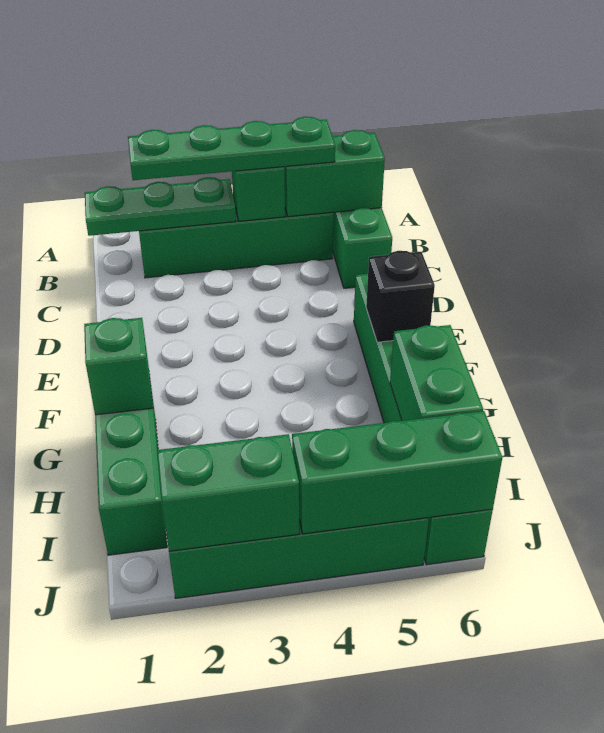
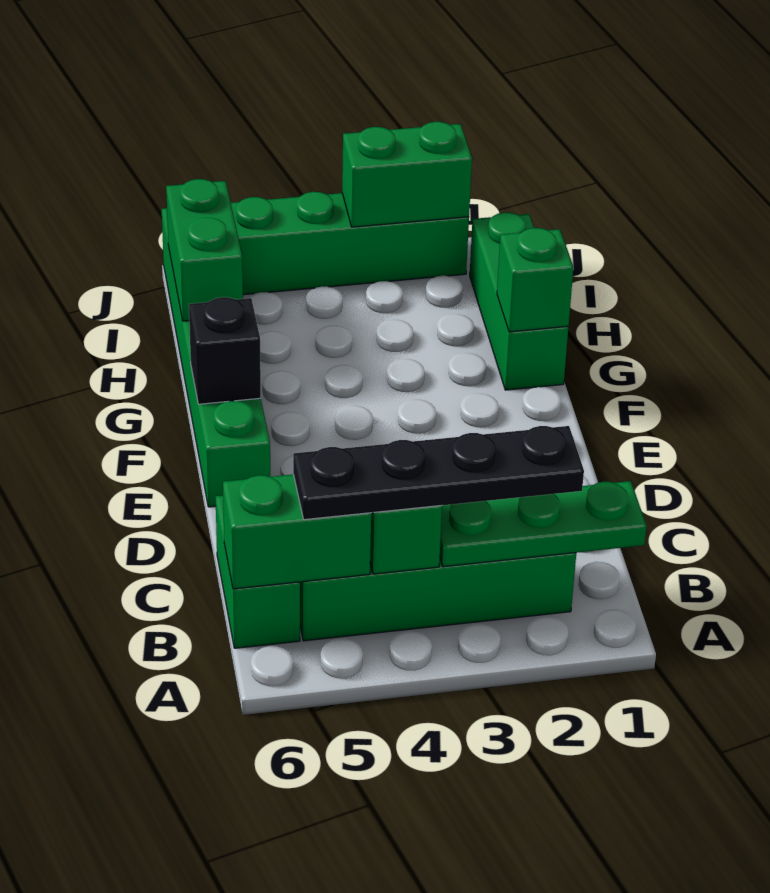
green plate B2:B5 level 3 -> black plate B2:B5 level 3
green brick J4:J6 level 2 -> none

